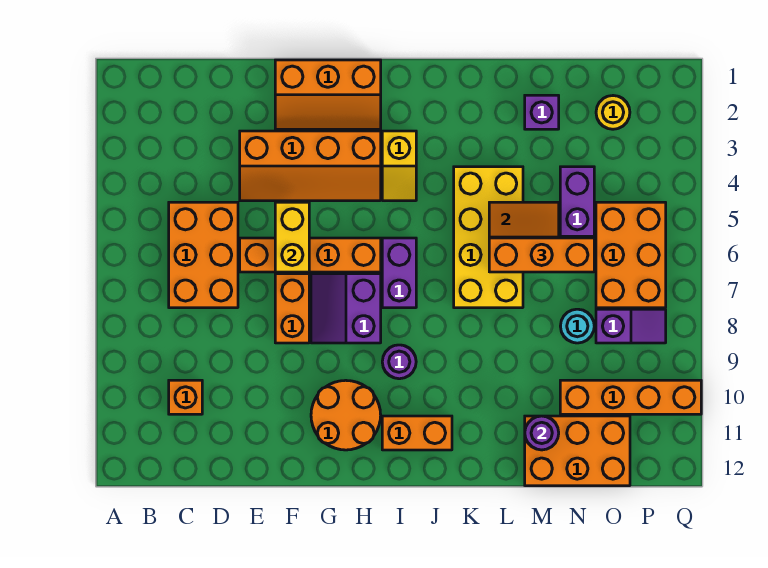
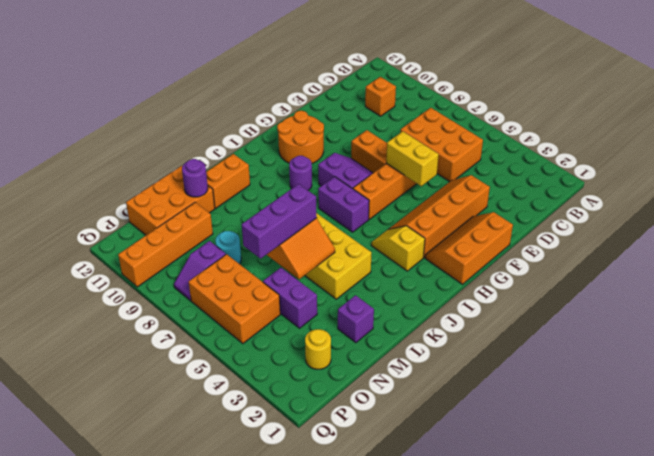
orange brick I11:J11 level 1 -> orange brick K11:L11 level 1
orange brick L6:N6 level 3 -> purple brick L6:N6 level 3

